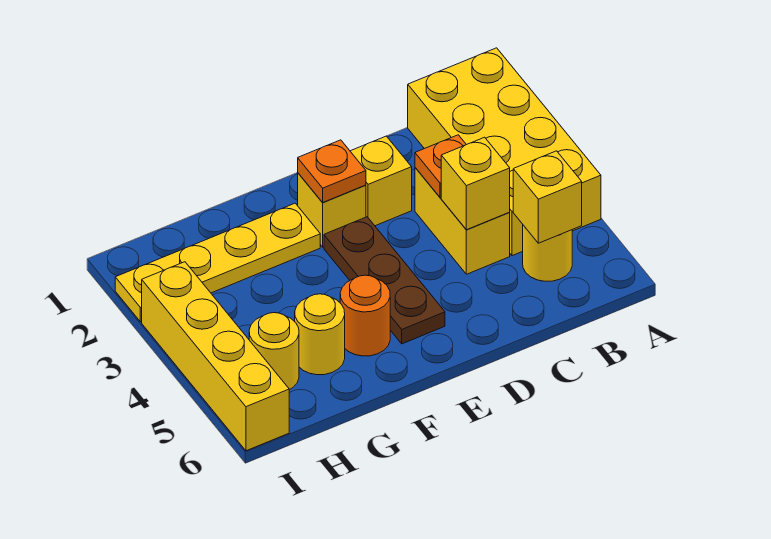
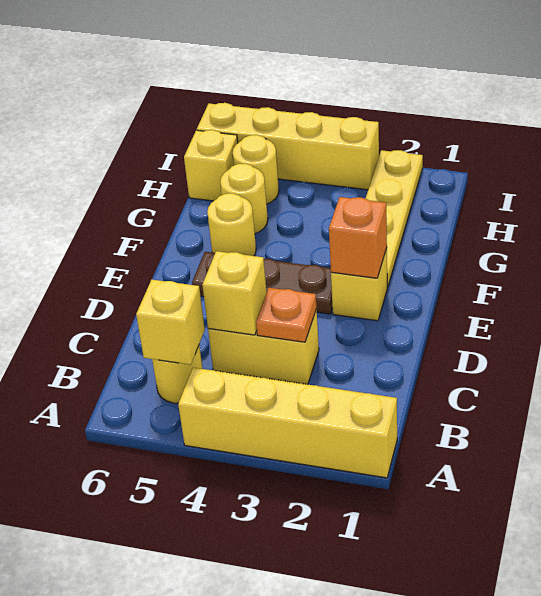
yellow brick A1:B4 level 1 -> yellow brick A1:A4 level 1
yellow brick D2 level 1 -> yellow brick H6 level 1
orange plate E2 level 2 -> orange brick E2 level 2
orange round brick F5 level 1 -> yellow round brick F5 level 1

